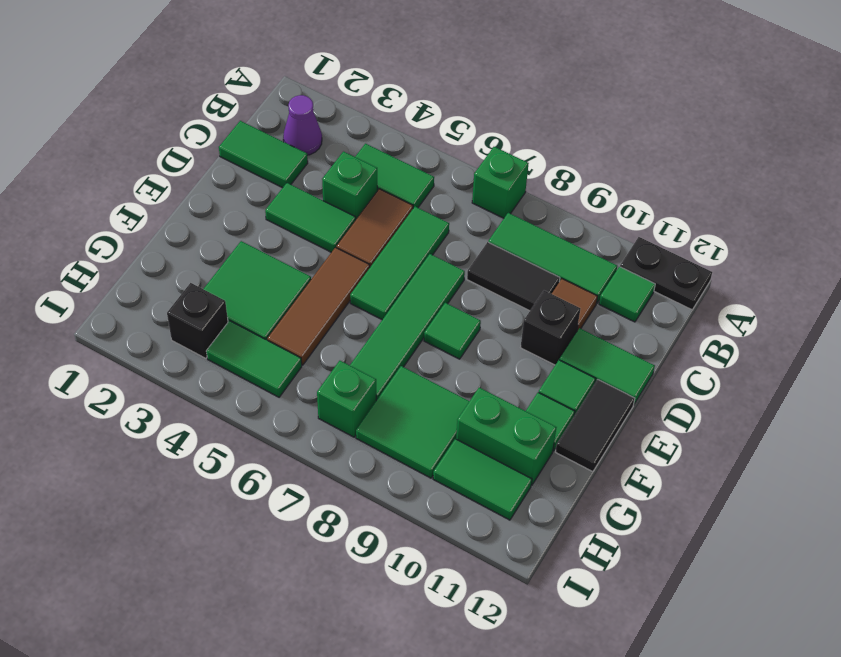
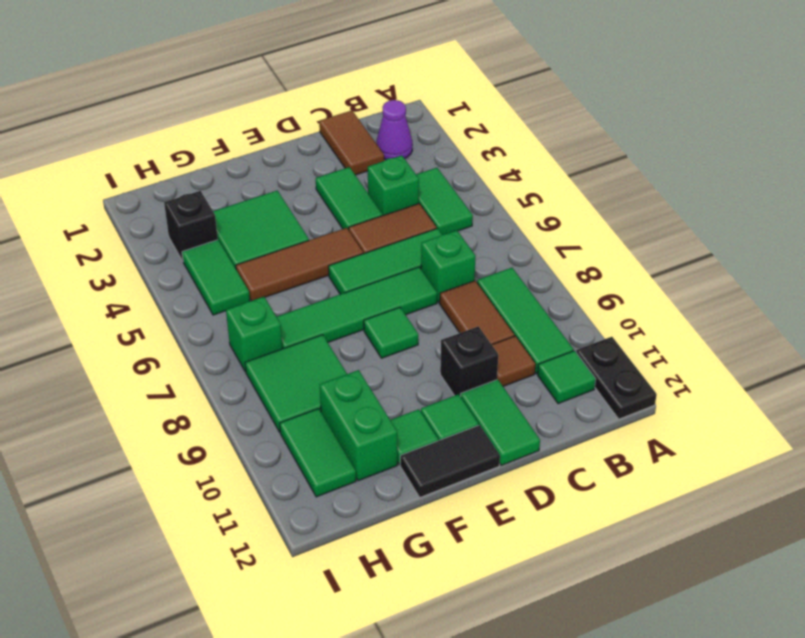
green brick A7 level 1 -> green brick C7 level 1
green tile C1:C2 level 1 -> brown tile C1:C2 level 1
black tile C8:C9 level 1 -> brown tile C8:C9 level 1

